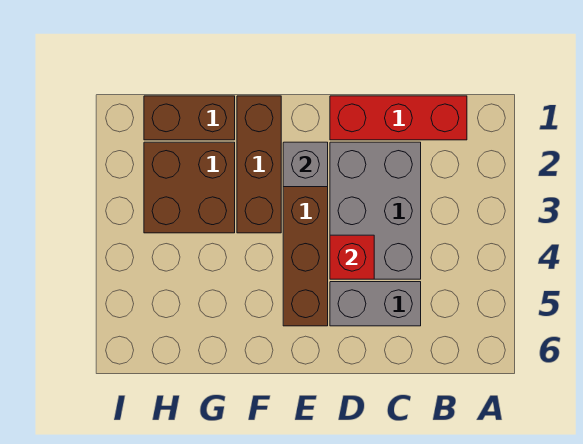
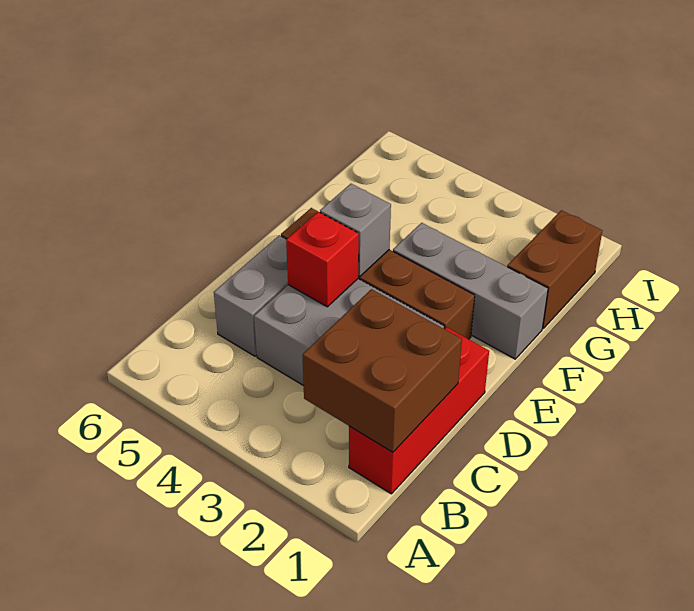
grey brick E2 level 2 -> grey brick E4 level 2
brown brick F1:F3 level 1 -> grey brick F1:F3 level 1
brown brick G2:H3 level 1 -> brown brick B1:C2 level 2

